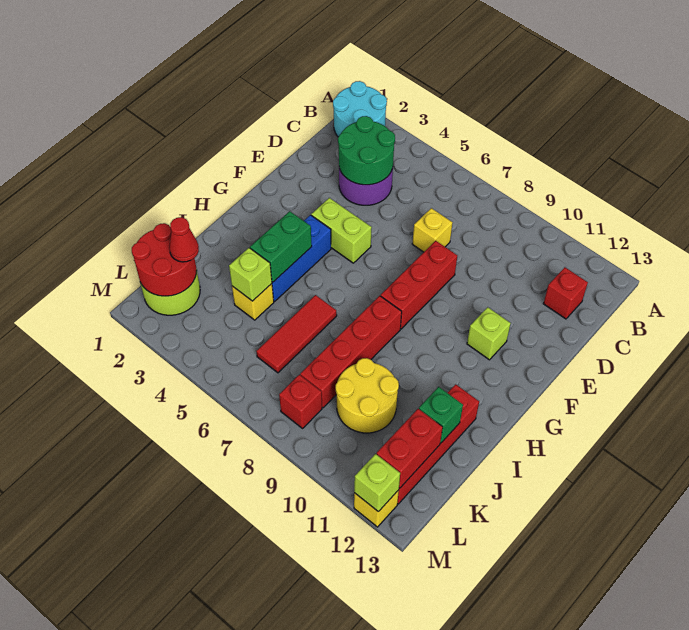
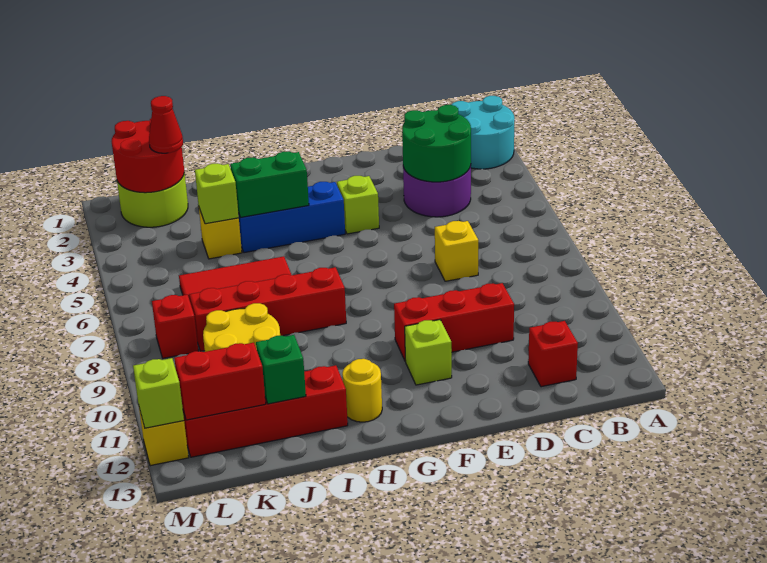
red brick E8:G8 level 1 -> red brick D10:F10 level 1
lime brick F4:F5 level 1 -> lime brick F4 level 1
none -> yellow round brick H12 level 1

